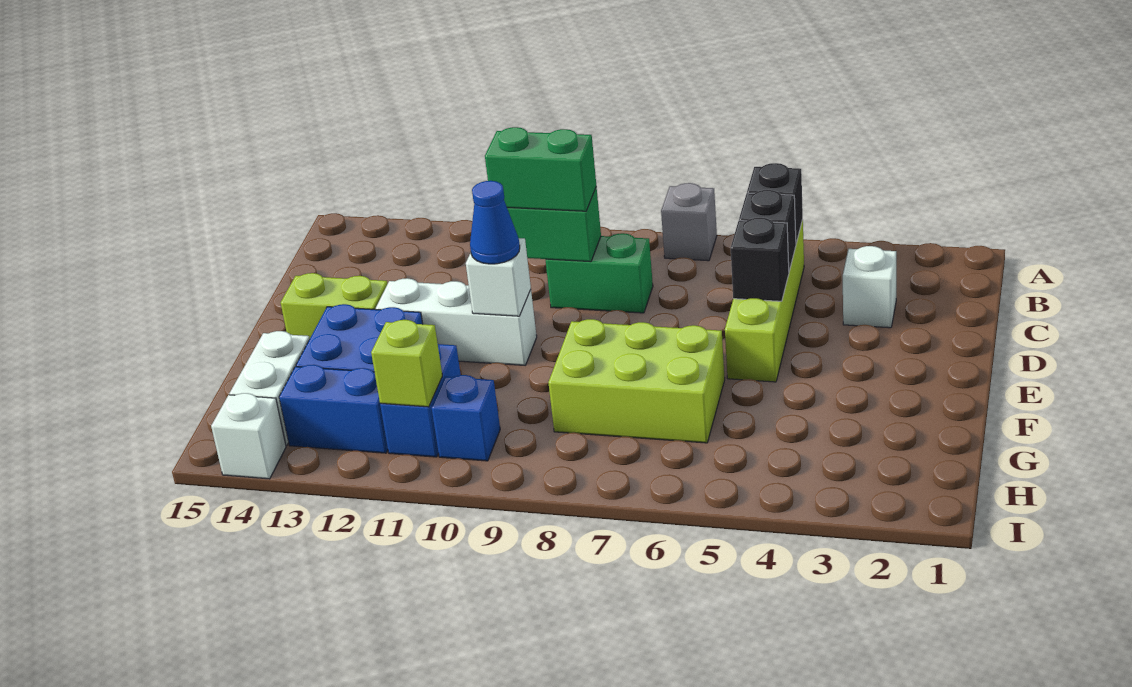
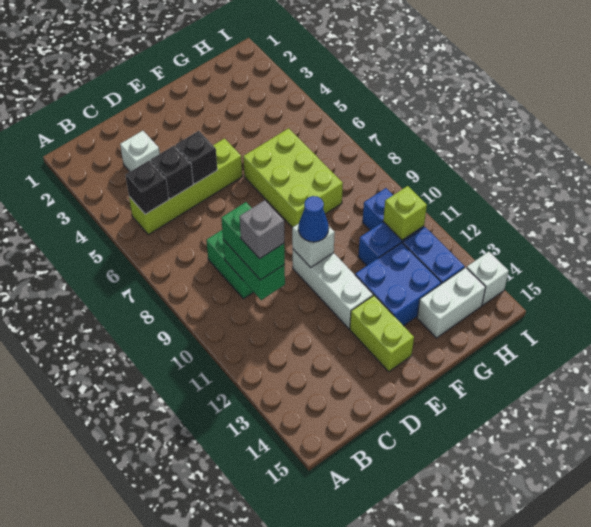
grey brick A7 level 1 -> grey brick C10 level 4

